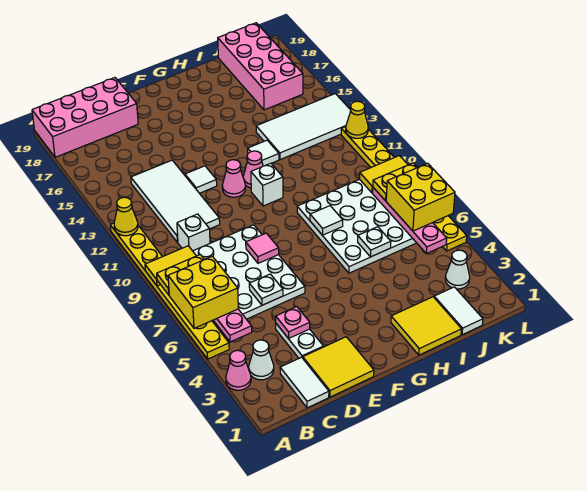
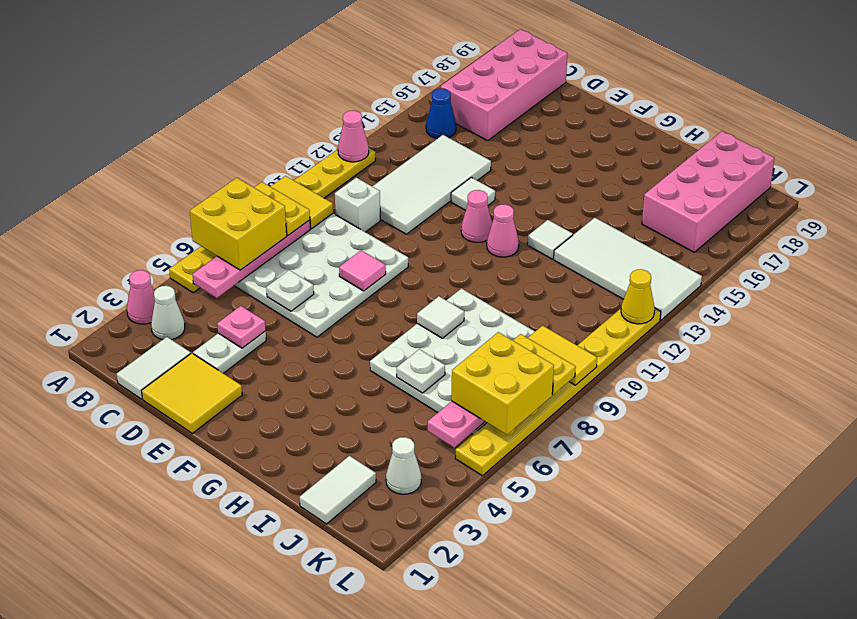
yellow cone A12 level 2 -> pink cone A12 level 2
pink brick A18:D19 level 1 -> pink brick B16:C19 level 1
none -> blue cone B15 level 1
white brick G11 level 1 -> none
yellow tile H1:I2 level 1 -> none

